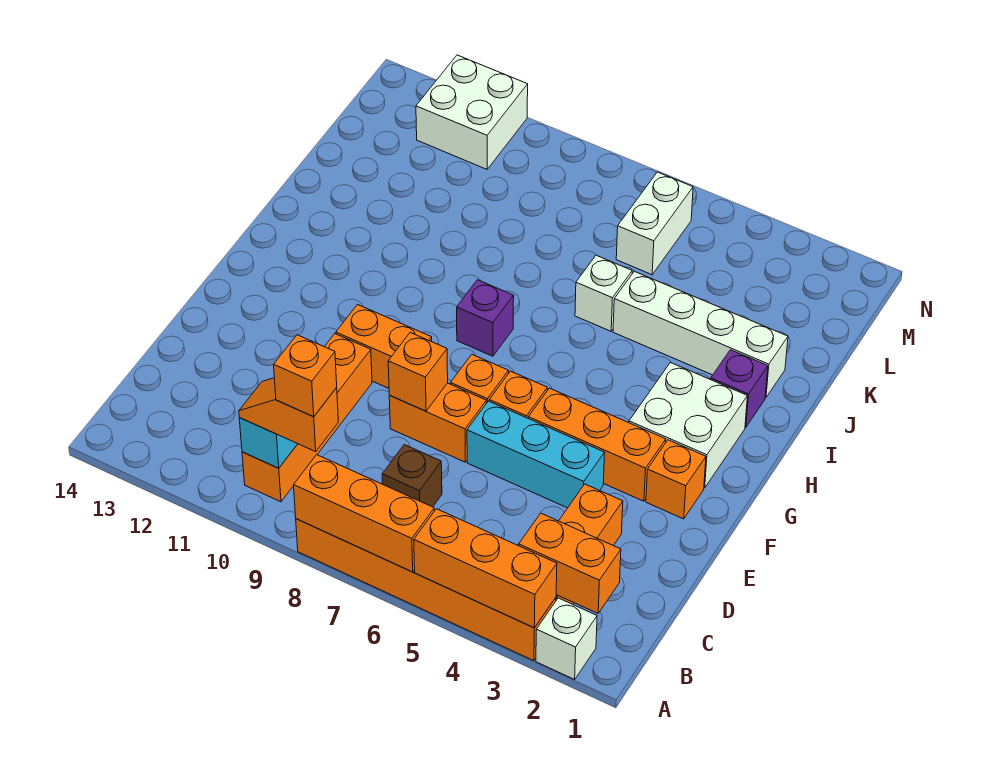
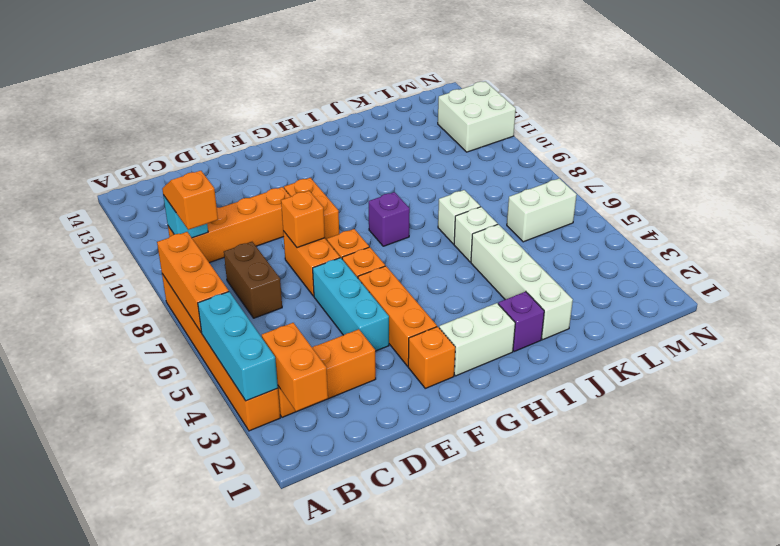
white brick A2 level 1 -> white brick J7 level 1
orange brick A3:A5 level 2 -> cyan brick A3:A5 level 2
orange brick B9 level 4 -> none
brown brick C7 level 1 -> brown brick C7:C8 level 1
white brick G2:H3 level 1 -> white brick G2:H2 level 1

